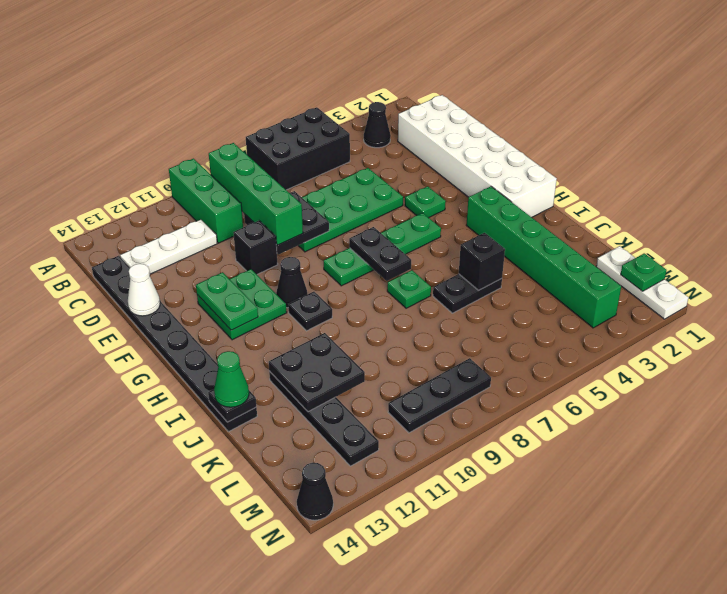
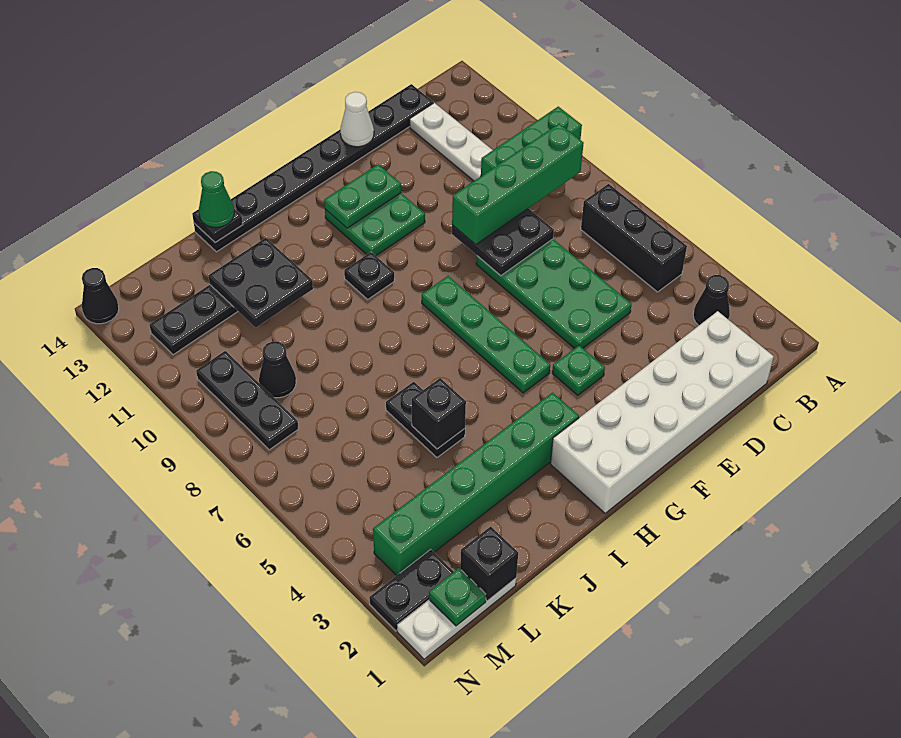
black brick A5:B7 level 1 -> black brick B5:B7 level 1
black brick E10 level 1 -> black brick L1 level 2
black plate G7:H7 level 2 -> black plate M2:N2 level 1
black cone G10 level 1 -> black cone L9 level 1
green plate I7 level 1 -> none

